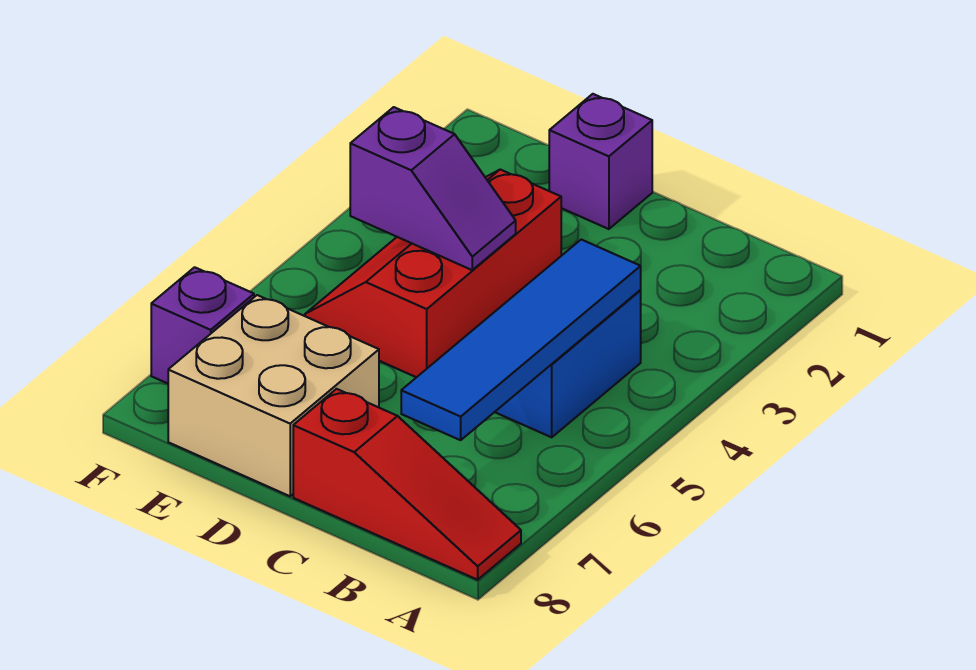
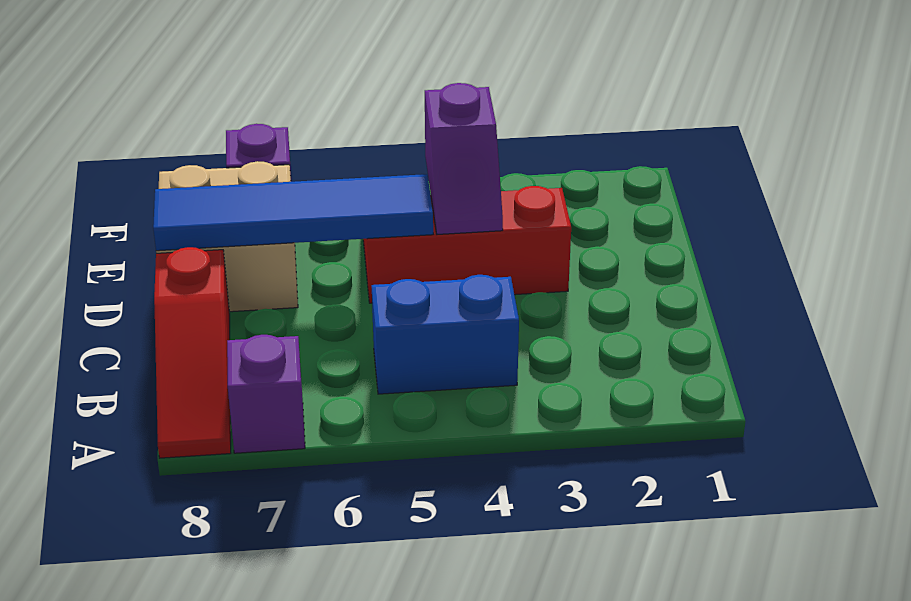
blue tile B4:B7 level 2 -> blue tile D5:D8 level 2
purple brick D1 level 1 -> purple brick A7 level 1

